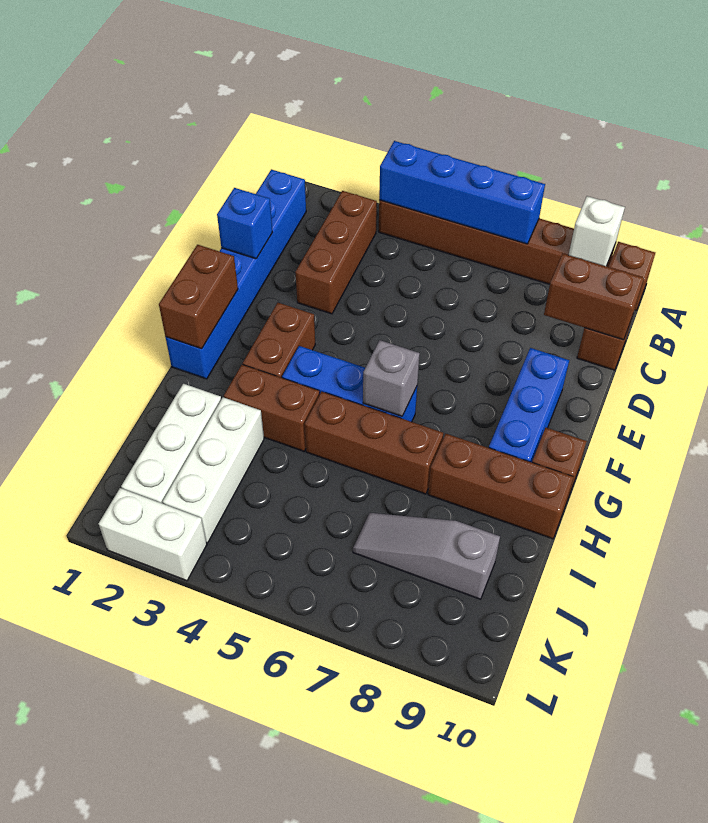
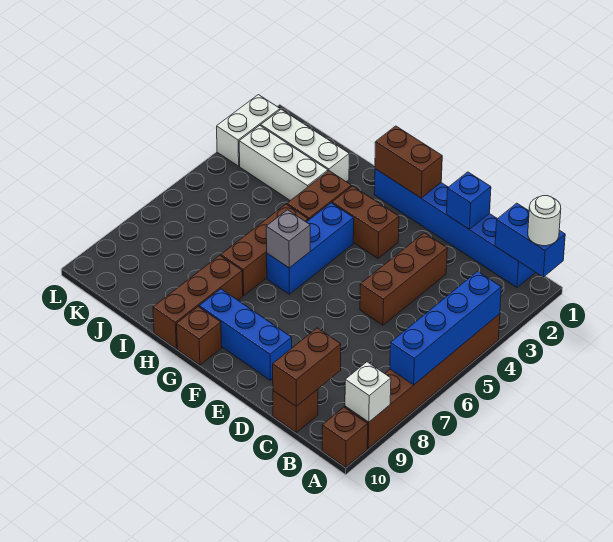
none -> blue brick A1:B1 level 2
none -> white round brick A1 level 3
brown brick B3:D3 level 1 -> brown brick D3:D5 level 1
grey slope J7:J9 level 1 top 9 -> none

